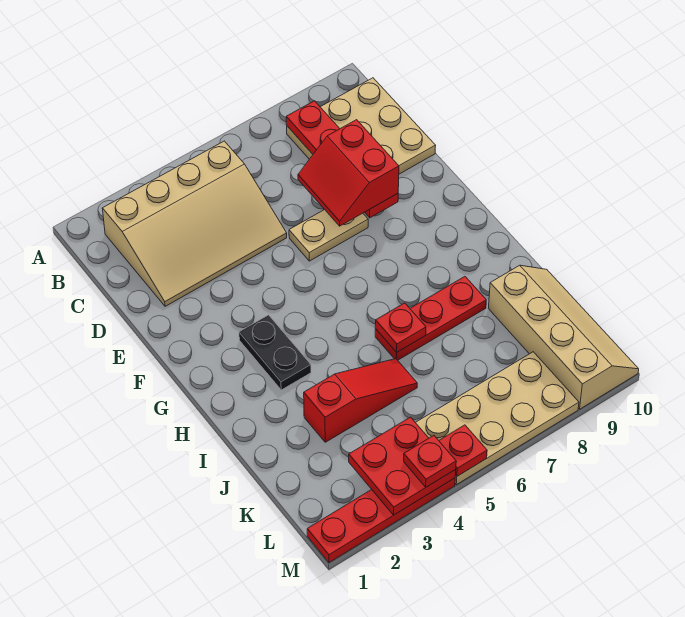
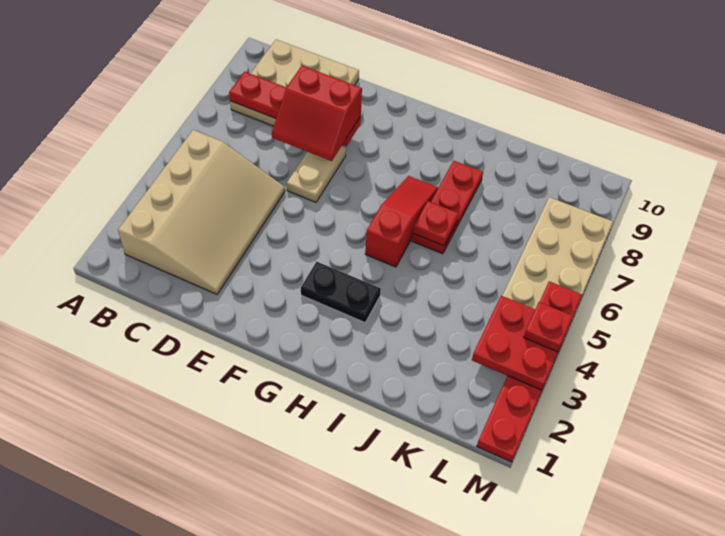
red slope J3:J5 level 1 top 3 -> red slope H5:H7 level 1 top 5
tan slope J9:M10 level 1 top 9 -> none

